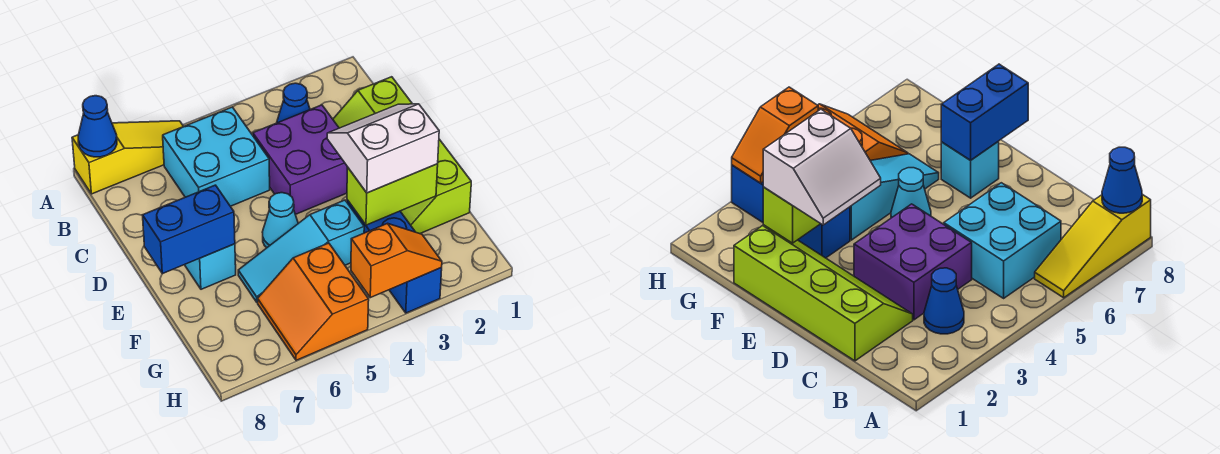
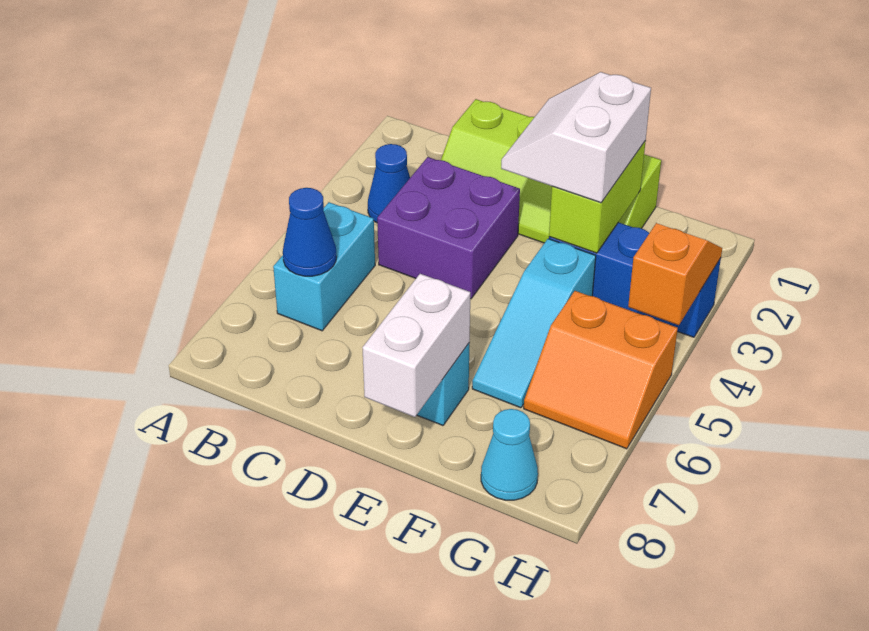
yellow slope A6:A8 level 1 top 8 -> none
blue cone A8 level 2 -> blue cone B6 level 2
cyan brick B5:C6 level 1 -> cyan brick B5:B6 level 1
cyan cone E5 level 1 -> cyan cone G8 level 1
blue brick E7:E8 level 2 -> white brick E7:E8 level 2

